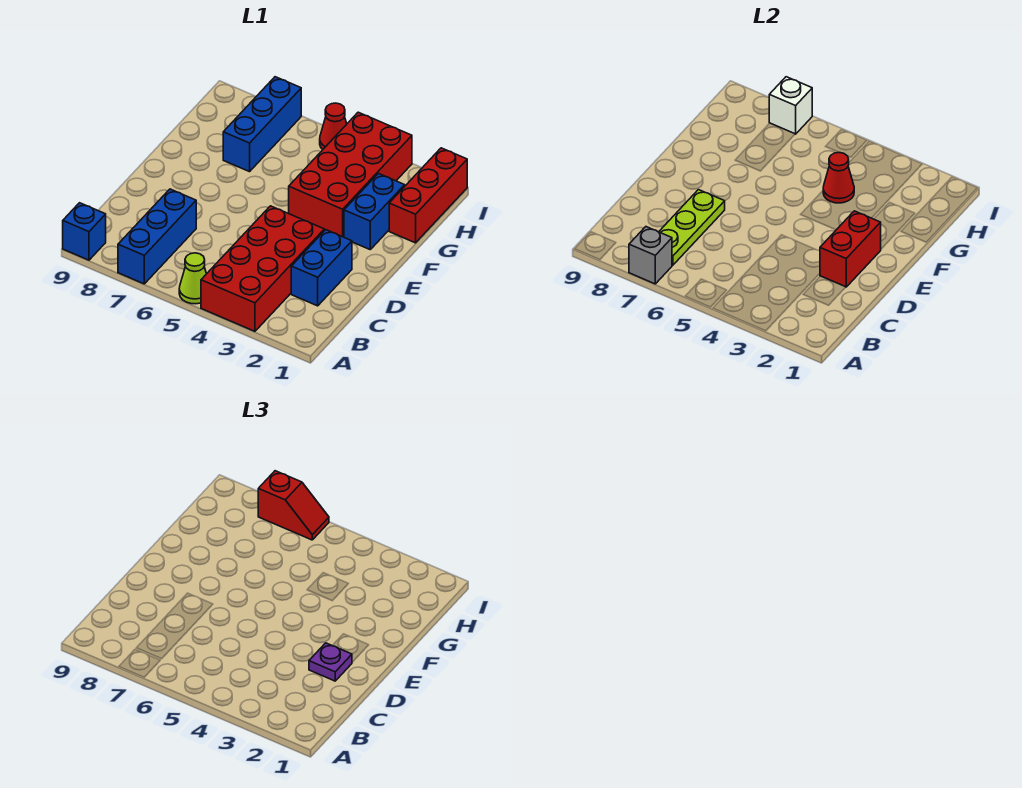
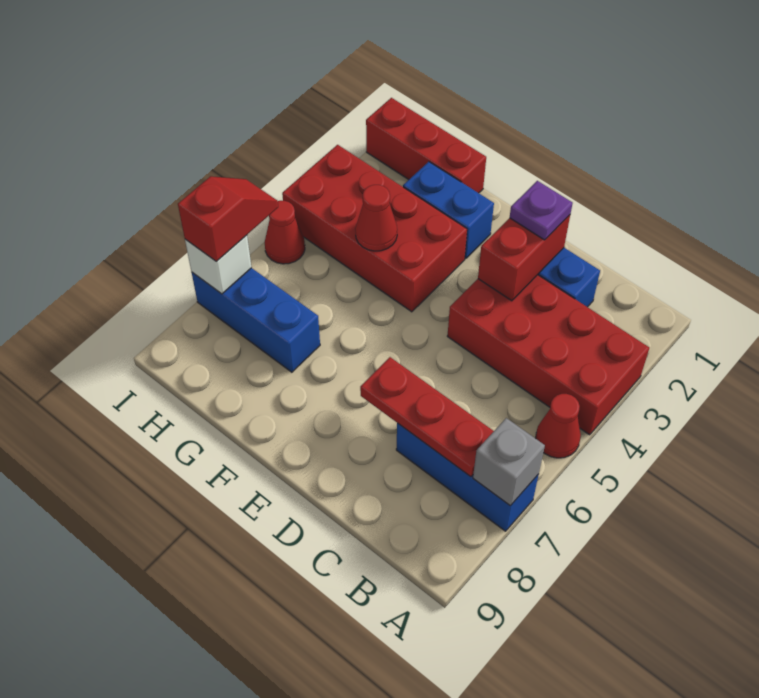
lime cone A5 level 1 -> red cone A5 level 1
blue brick A9 level 1 -> none
lime plate B7:D7 level 2 -> red plate B7:D7 level 2
red brick D2:E2 level 2 -> red brick D2:D3 level 2

